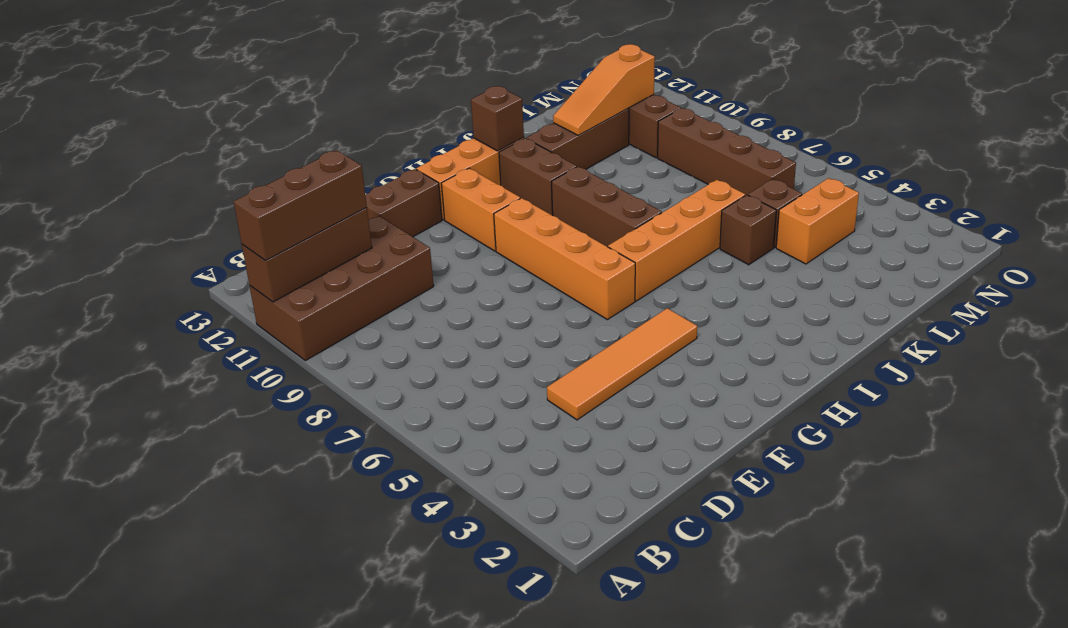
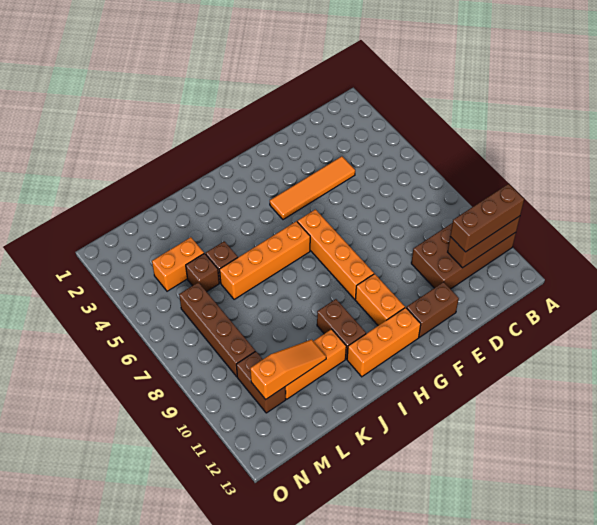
brown brick I7:I9 level 1 -> none
brown brick I12 level 2 -> none
brown brick J11:L11 level 1 -> orange brick J11:L11 level 1

